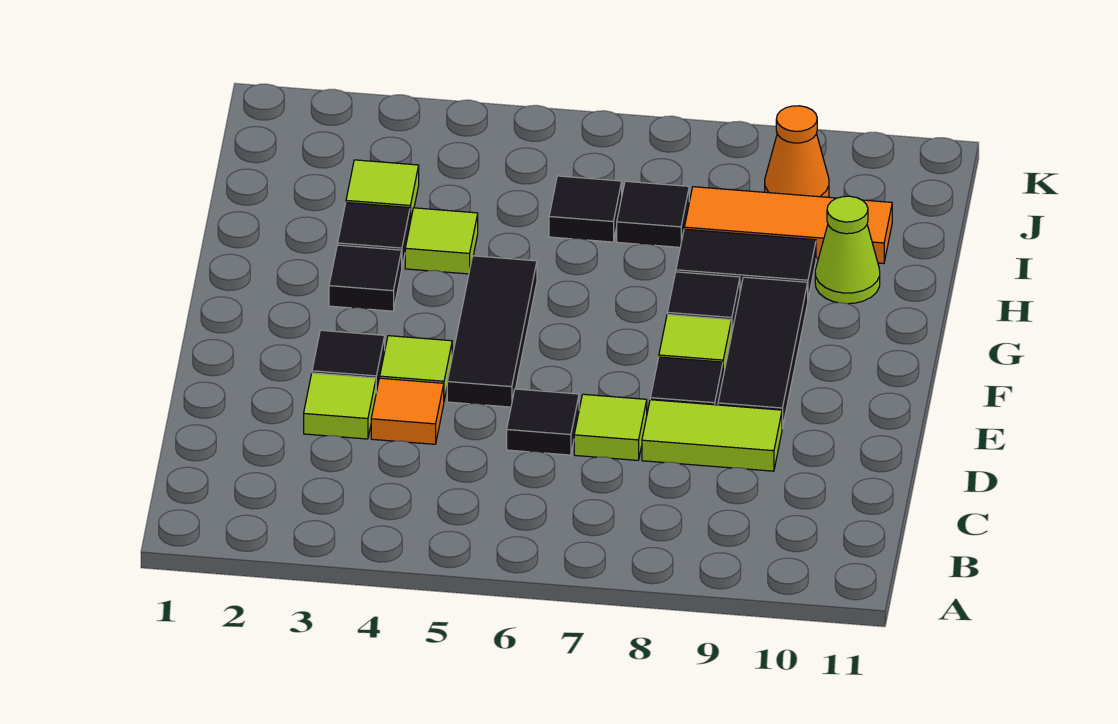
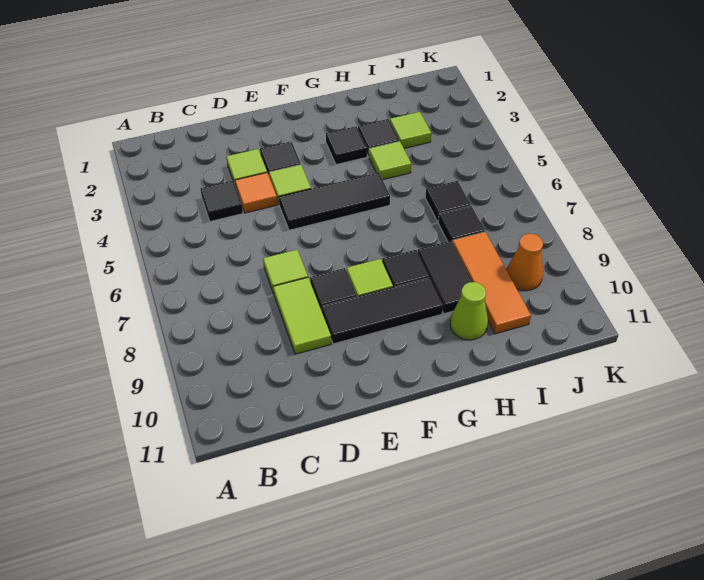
black tile D6 level 1 -> black tile C4 level 1

